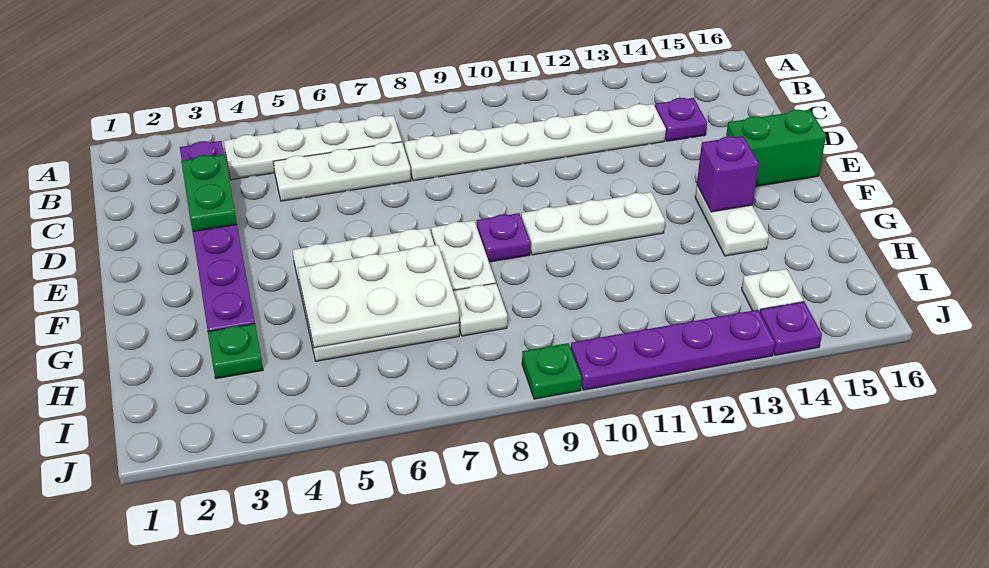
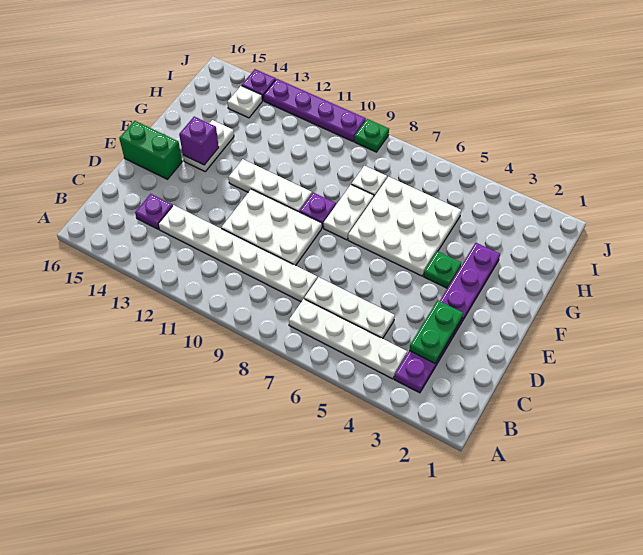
white plate G5:H7 level 2 -> white plate D9:E11 level 1
green plate H3 level 1 -> green plate F4 level 1

